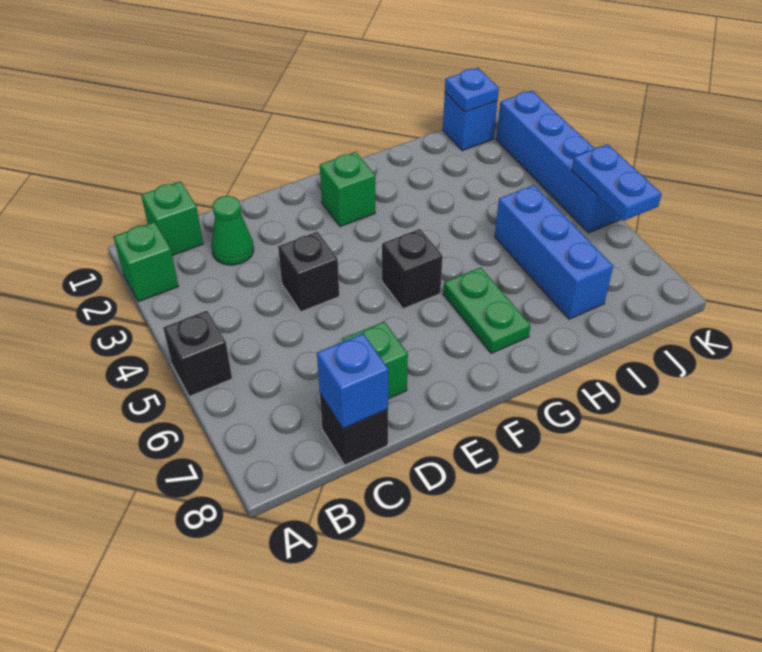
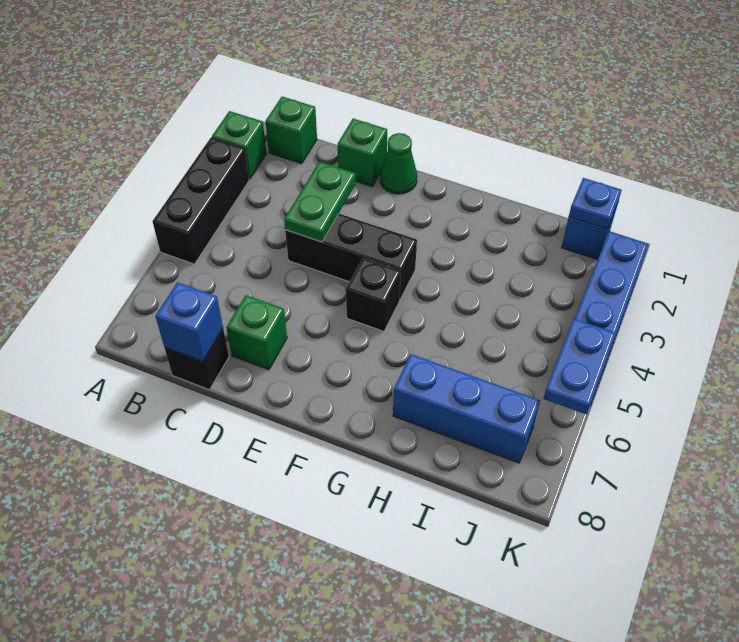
black brick A5 level 1 -> black brick A3:A5 level 1
green cone C2 level 1 -> green cone E1 level 1
black brick D4 level 1 -> black brick D4:F4 level 1
green brick F2 level 1 -> green brick D1 level 1
green plate G6:G7 level 1 -> green plate D3:D4 level 2
blue brick I5:I7 level 1 -> blue brick H7:J7 level 1

